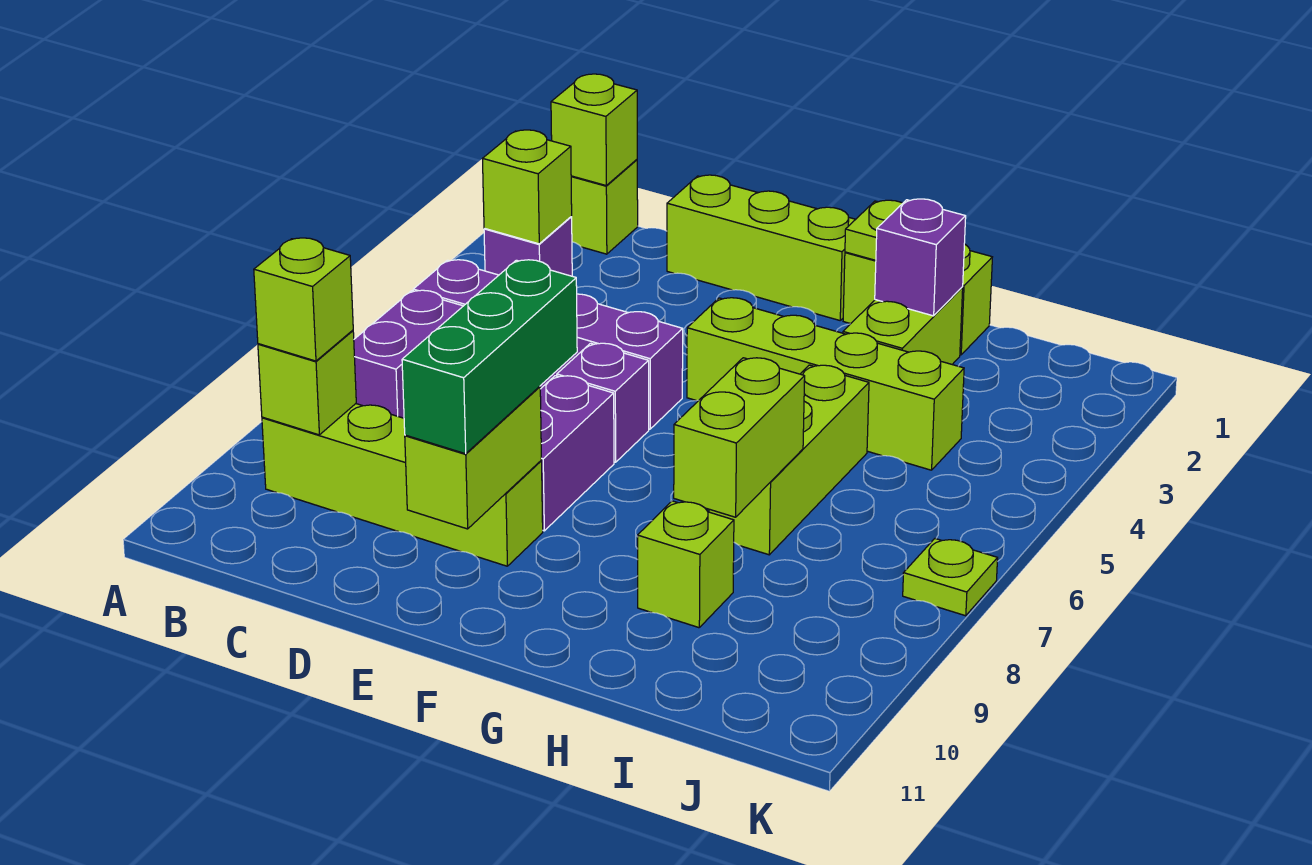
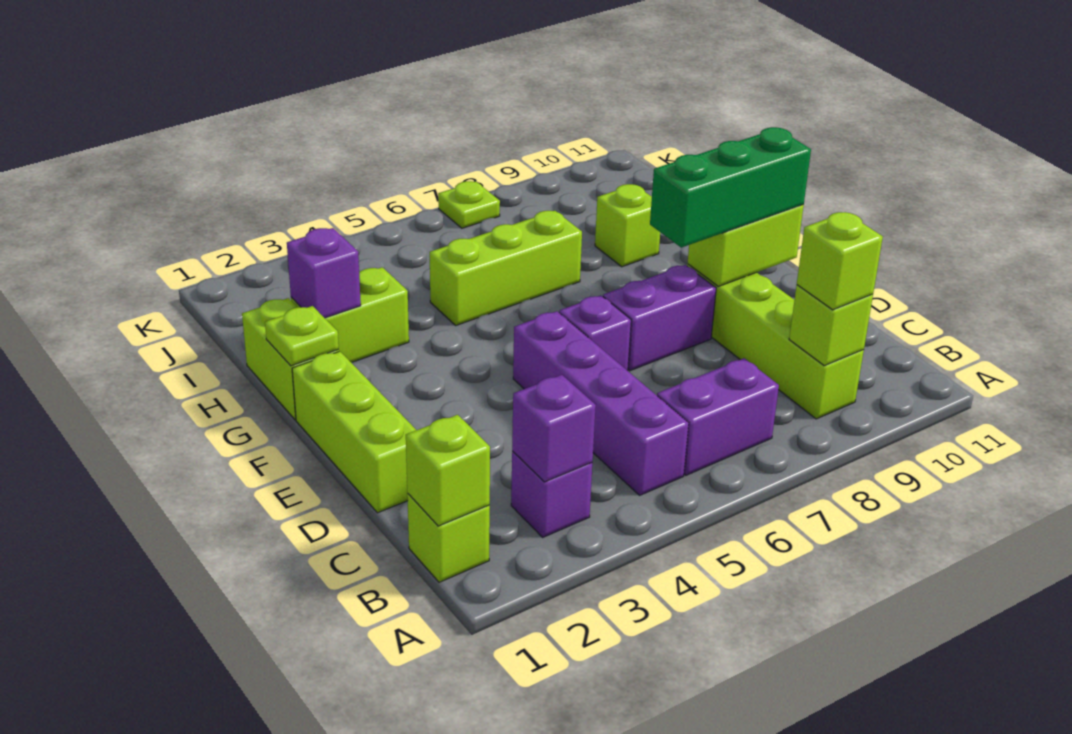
lime brick B3 level 2 -> purple brick B3 level 2
lime brick F4:I4 level 1 -> none
lime brick H7:H8 level 2 -> none

